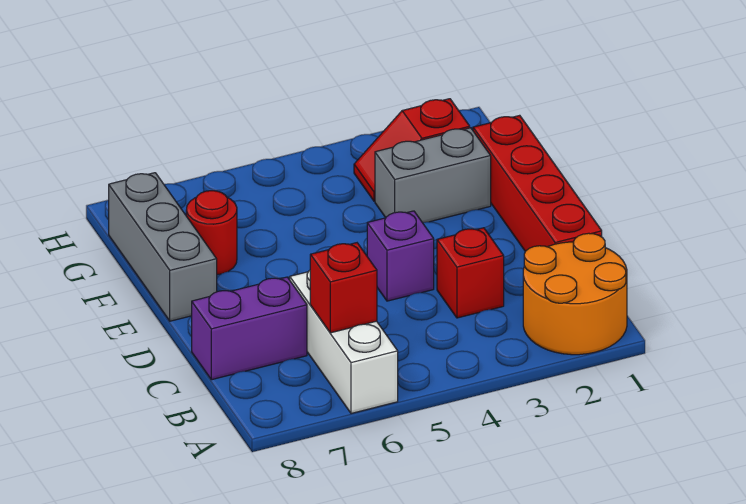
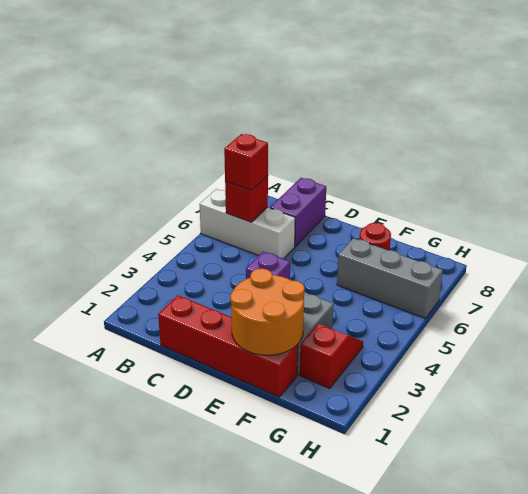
orange round brick A1:B2 level 1 -> orange round brick E1:F2 level 2
red brick C3 level 1 -> red brick B6 level 3
grey brick E8:G8 level 1 -> grey brick F6:H6 level 1

